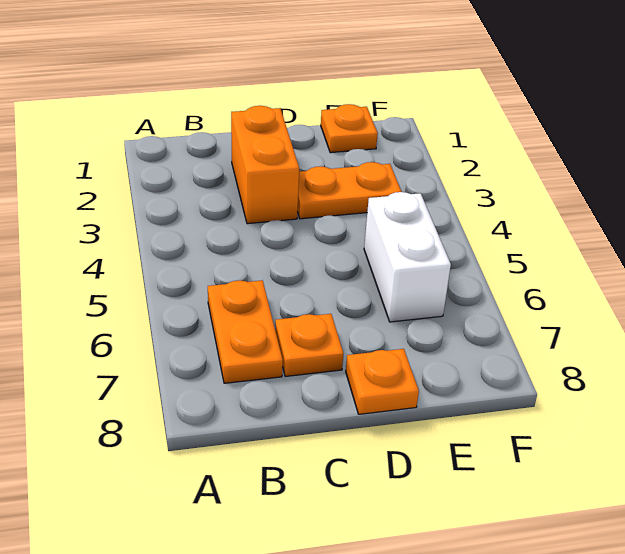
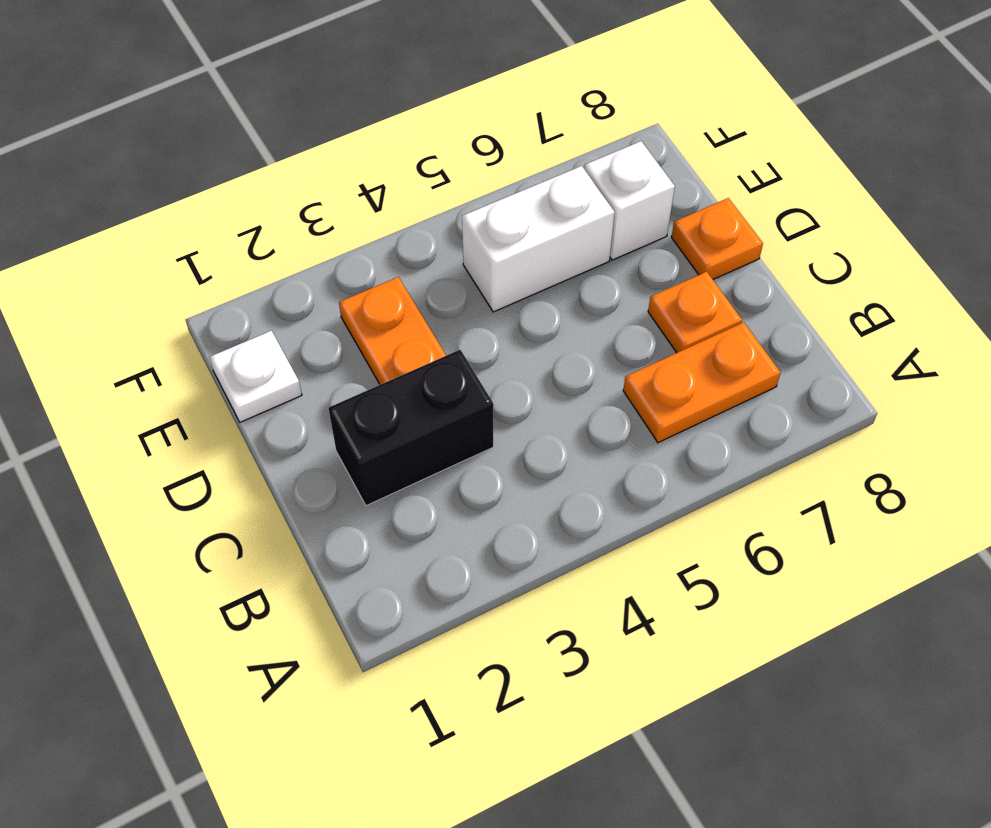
orange brick C2:C3 level 1 -> black brick C2:C3 level 1
orange plate E1 level 1 -> white plate E1 level 1
none -> white brick E7 level 1

